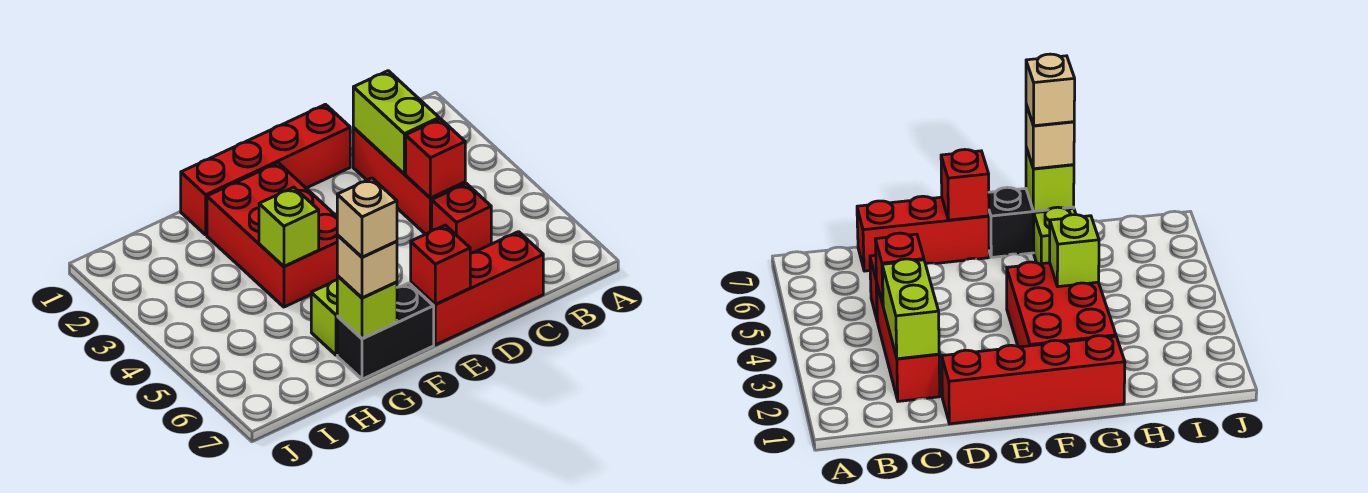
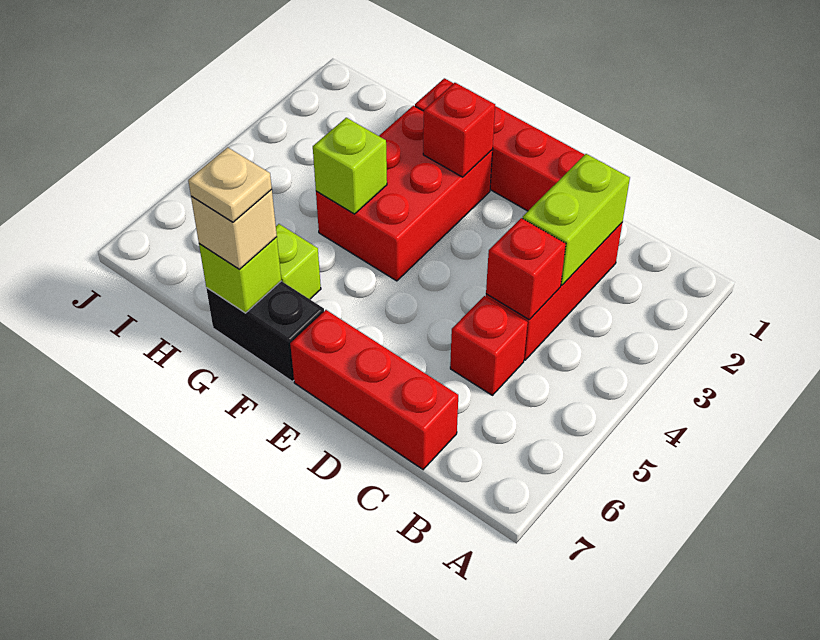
red brick E7 level 2 -> red brick F2 level 2
tan brick G7 level 4 -> tan plate G7 level 4

